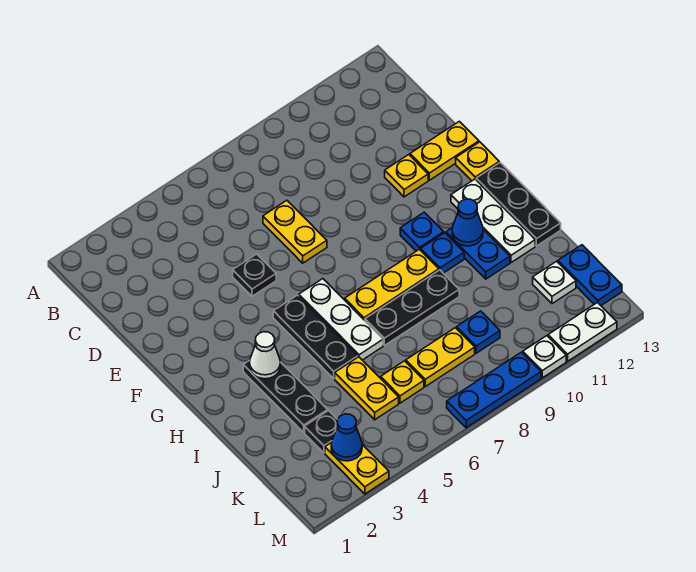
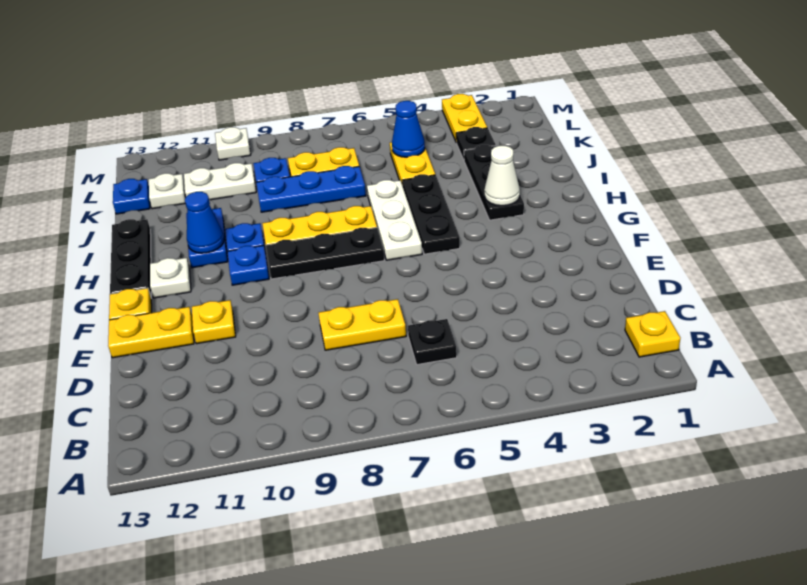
yellow plate D7:E7 level 1 -> yellow plate D7:D8 level 1
black plate E5 level 1 -> black plate C6 level 1
white plate G12:I12 level 1 -> white plate G12 level 1
black plate I7:I9 level 1 -> black plate G7:G9 level 1
yellow plate K6 level 1 -> yellow plate B1 level 1
blue plate K13:L13 level 1 -> blue plate K13 level 1
blue cone L3 level 2 -> blue cone K5 level 2
blue plate M7:M9 level 1 -> blue plate J7:J9 level 1
white plate M11:M12 level 1 -> white plate K10:K11 level 1

